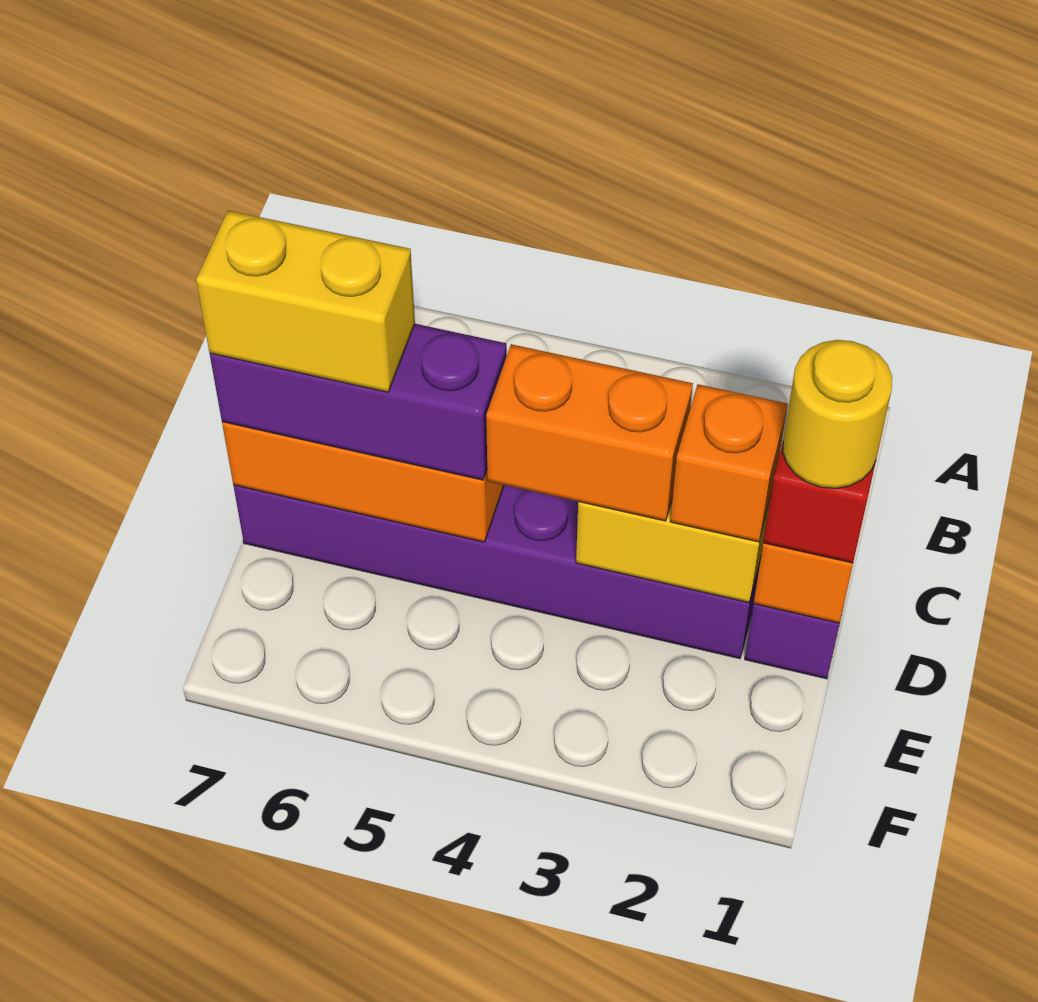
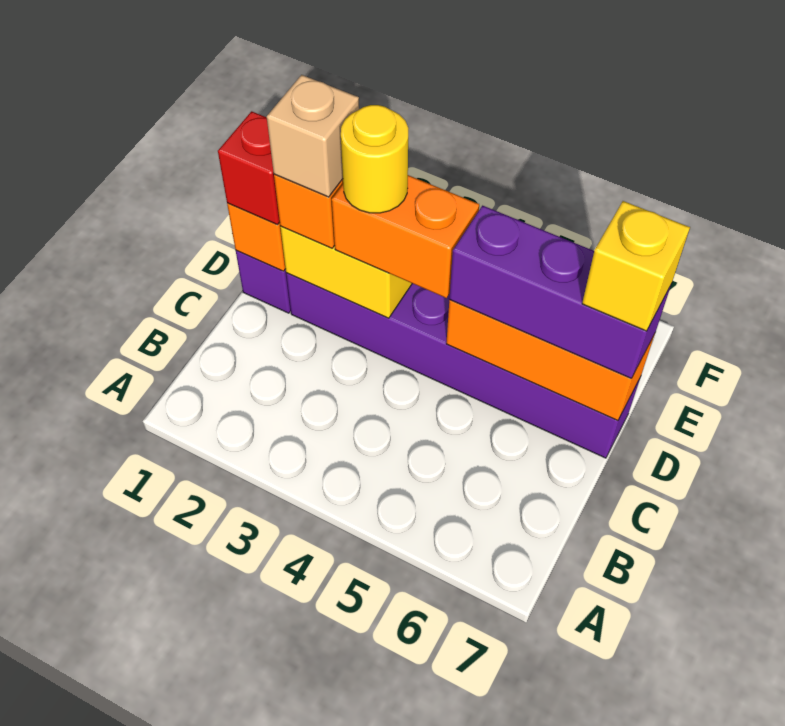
yellow round brick D1 level 4 -> yellow round brick D3 level 4
none -> tan brick D2 level 4
yellow brick D6:D7 level 4 -> yellow brick D7 level 4

